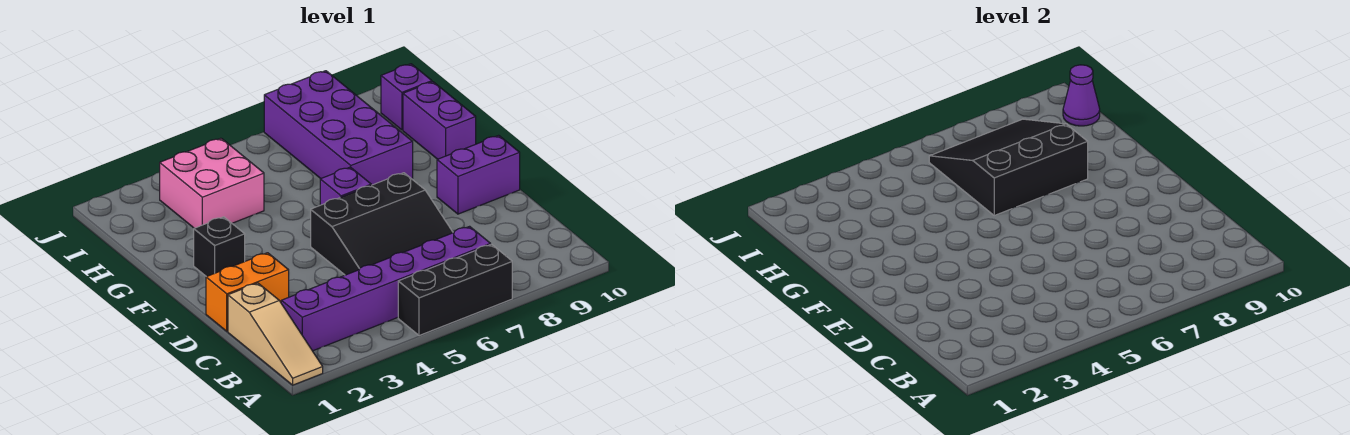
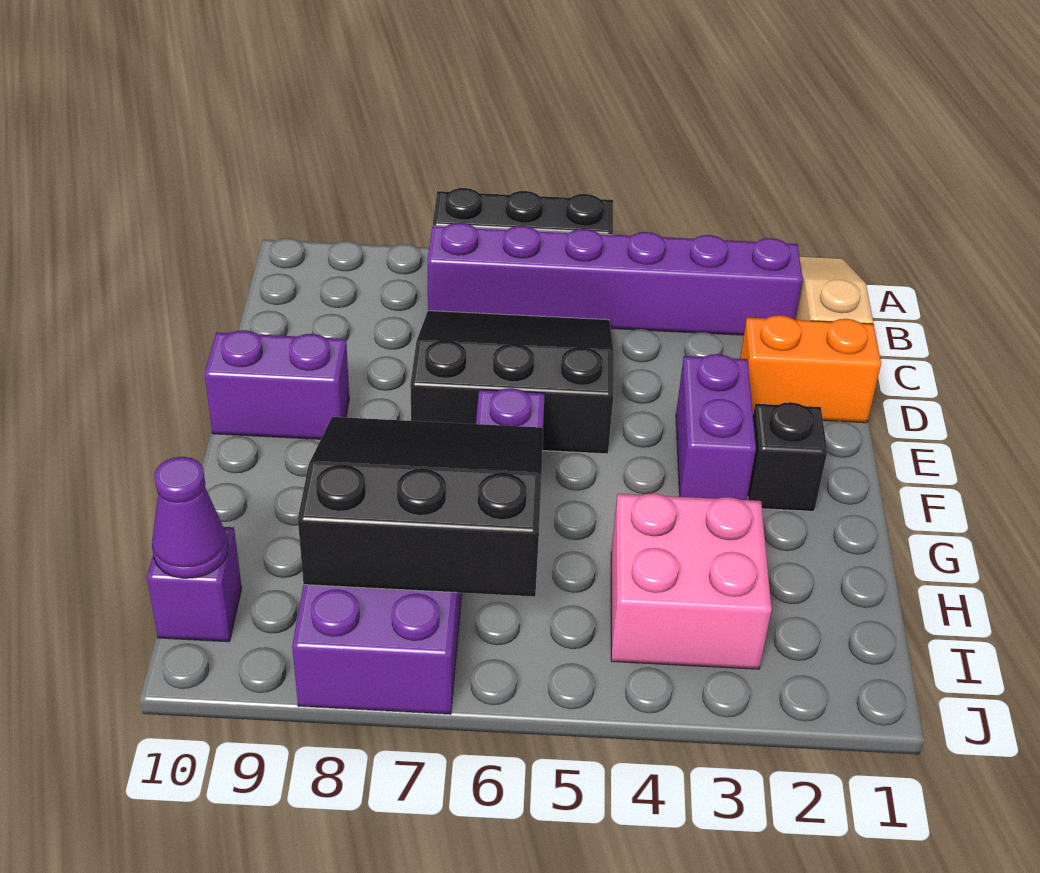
black slope G6:I8 level 2 top G -> black slope G6:I8 level 2 top I
purple brick G10:H10 level 1 -> purple brick E3:F3 level 1

